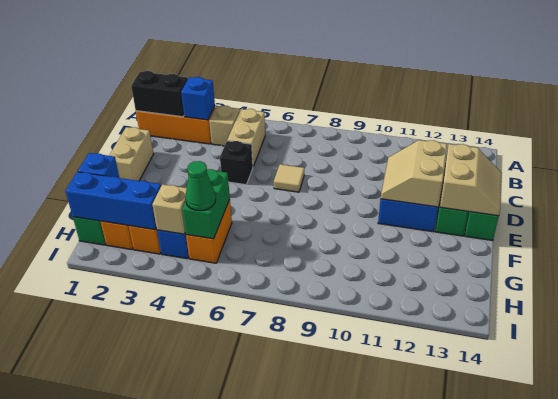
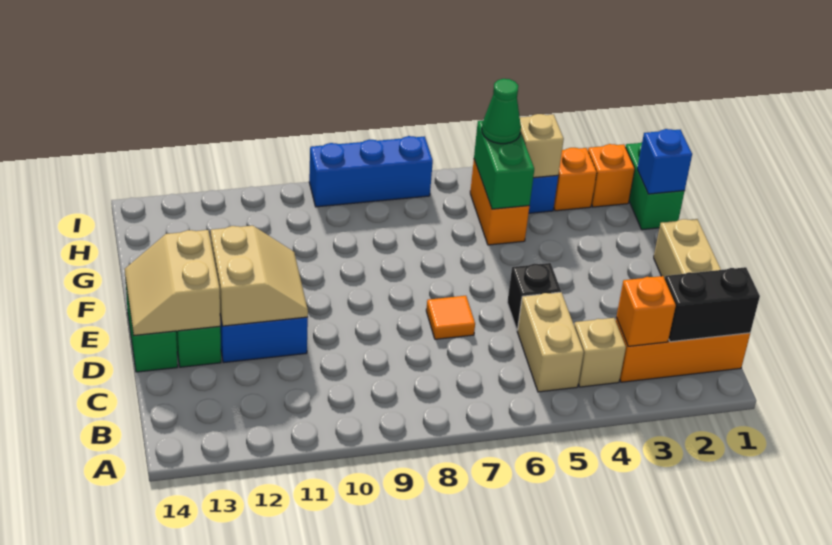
blue brick B3 level 2 -> orange brick B3 level 2
tan tile D7 level 1 -> orange tile D7 level 1
blue brick H1:H3 level 2 -> blue brick I7:I9 level 1

